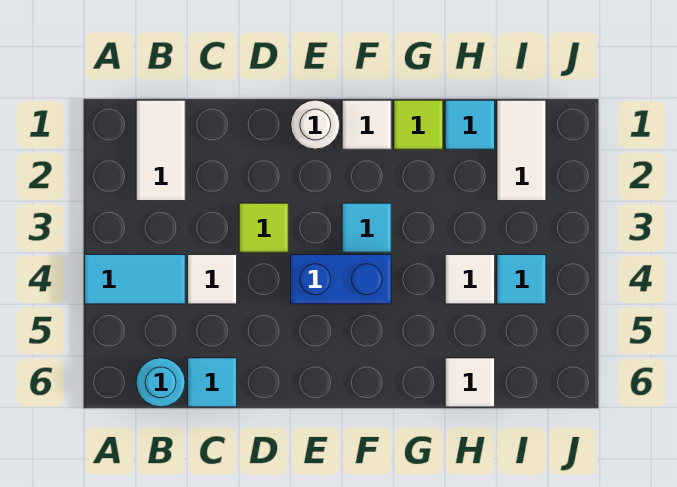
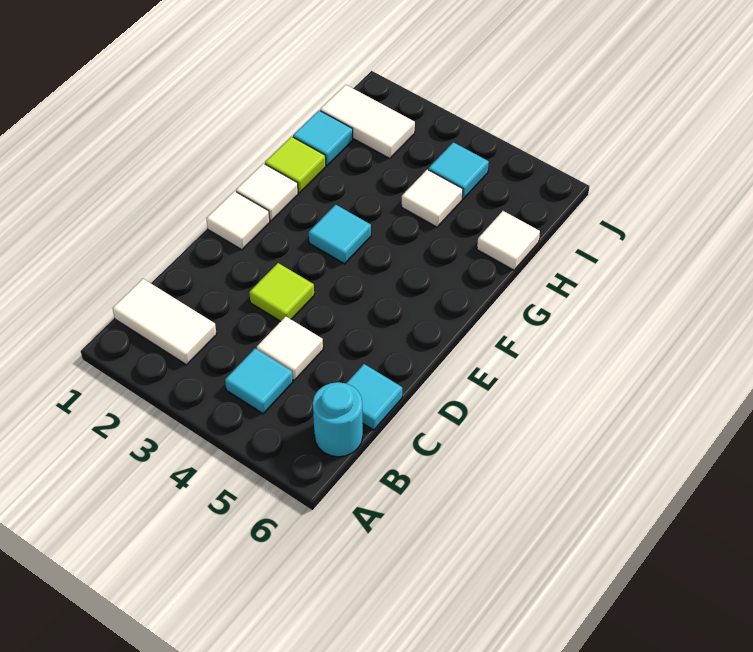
cyan tile A4:B4 level 1 -> cyan tile B4 level 1
white round brick E1 level 1 -> white tile E1 level 1
blue brick E4:F4 level 1 -> none

